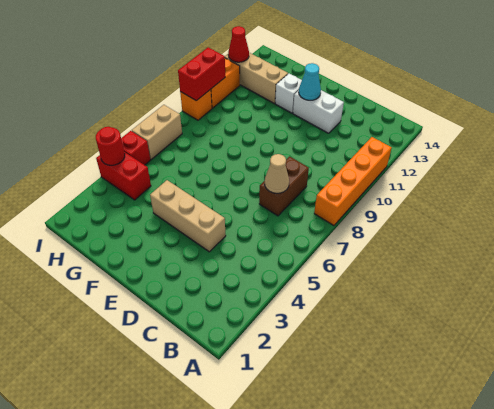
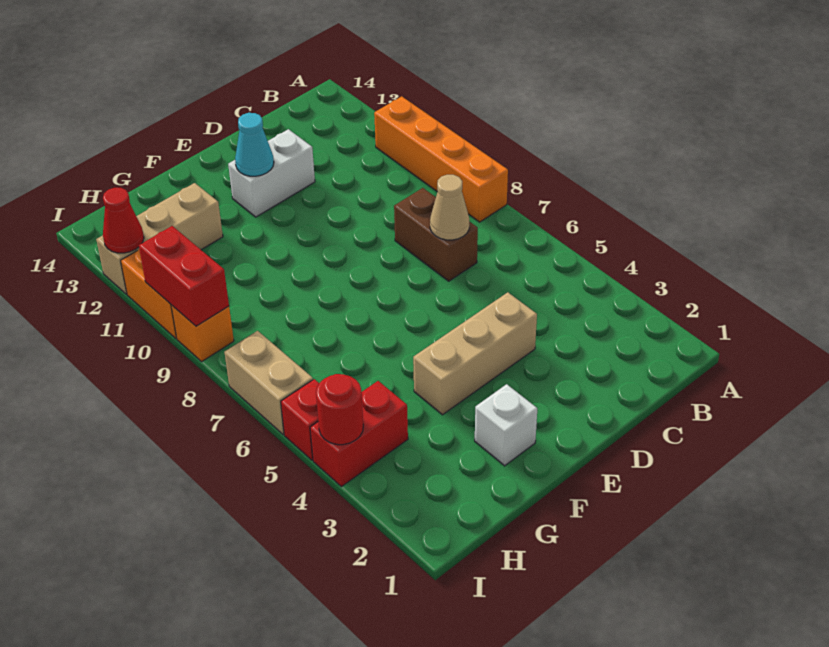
white brick F12 level 1 -> white brick F2 level 1

